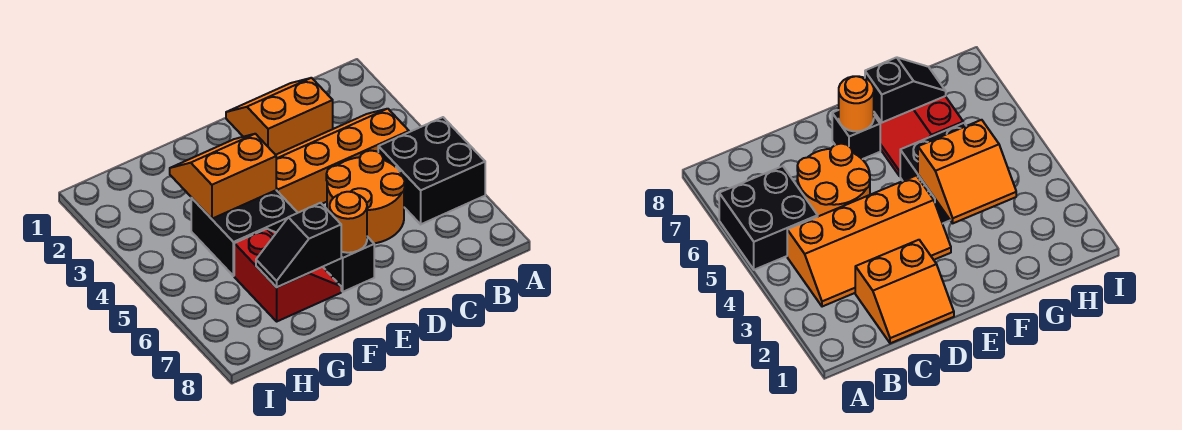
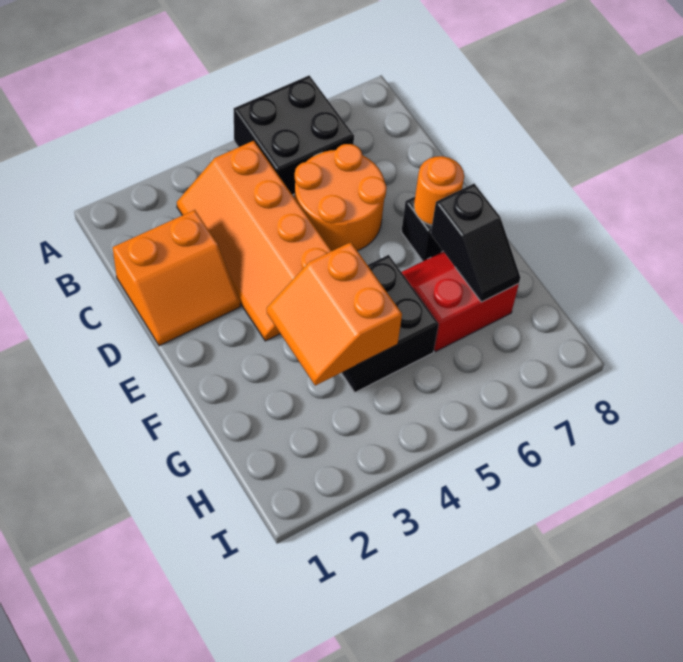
orange slope C1:D2 level 1 top 2 -> orange slope C1:D2 level 1 top C

